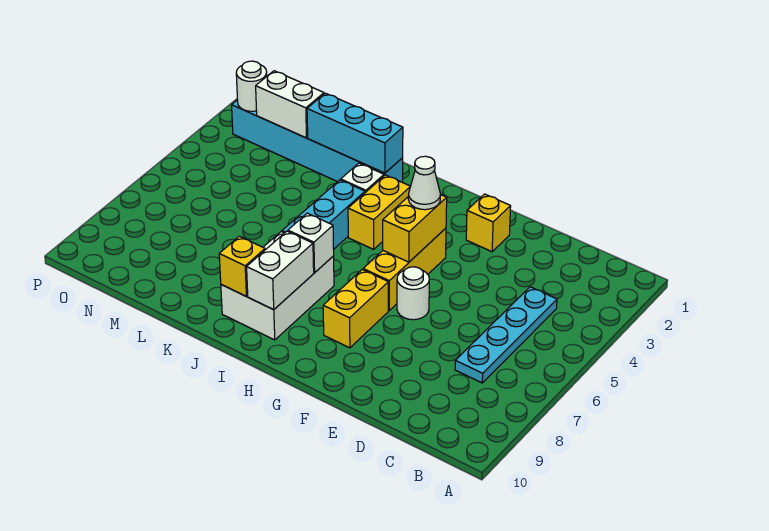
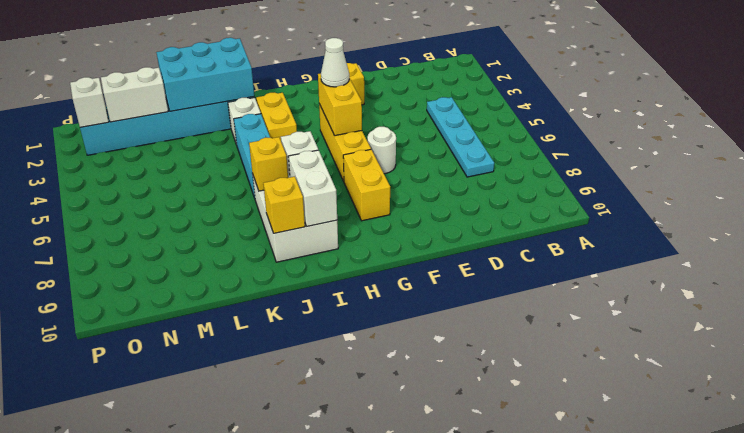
cyan brick J2:L2 level 2 -> cyan brick J1:L2 level 2
none -> yellow brick J7 level 2
white round brick O2 level 2 -> white brick O2 level 2

